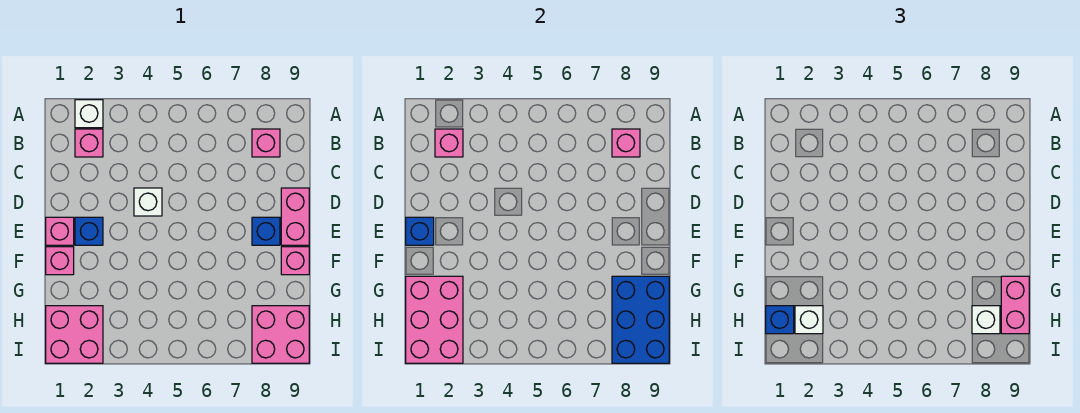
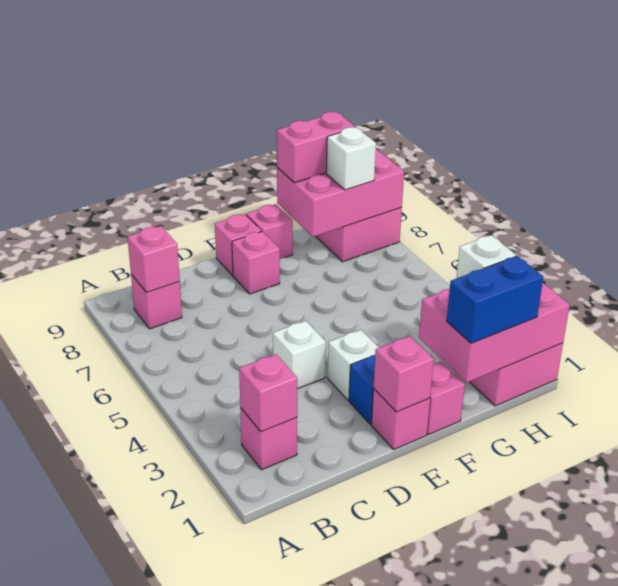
white brick A2 level 1 -> white brick E3 level 1
pink brick D9:E9 level 1 -> pink brick E9 level 1
blue brick E1 level 2 -> pink brick E1 level 2
blue brick E8 level 1 -> pink brick E8 level 1
blue brick G8:I9 level 2 -> pink brick G8:I9 level 2
blue brick H1 level 3 -> blue brick G1:H1 level 3

